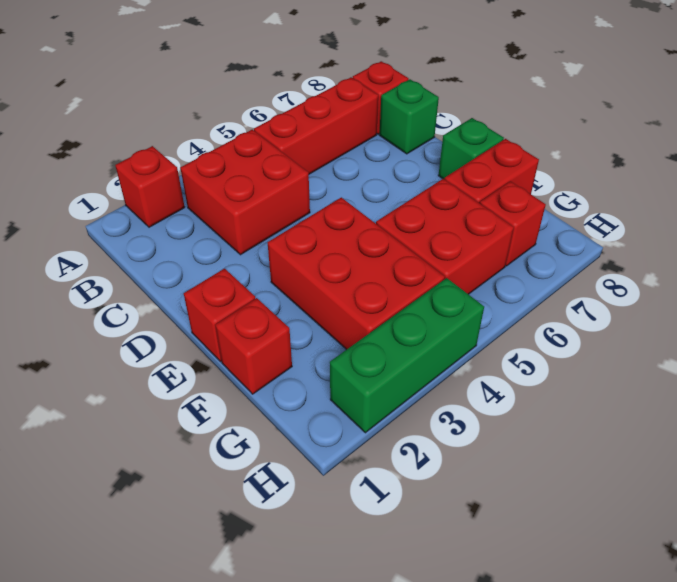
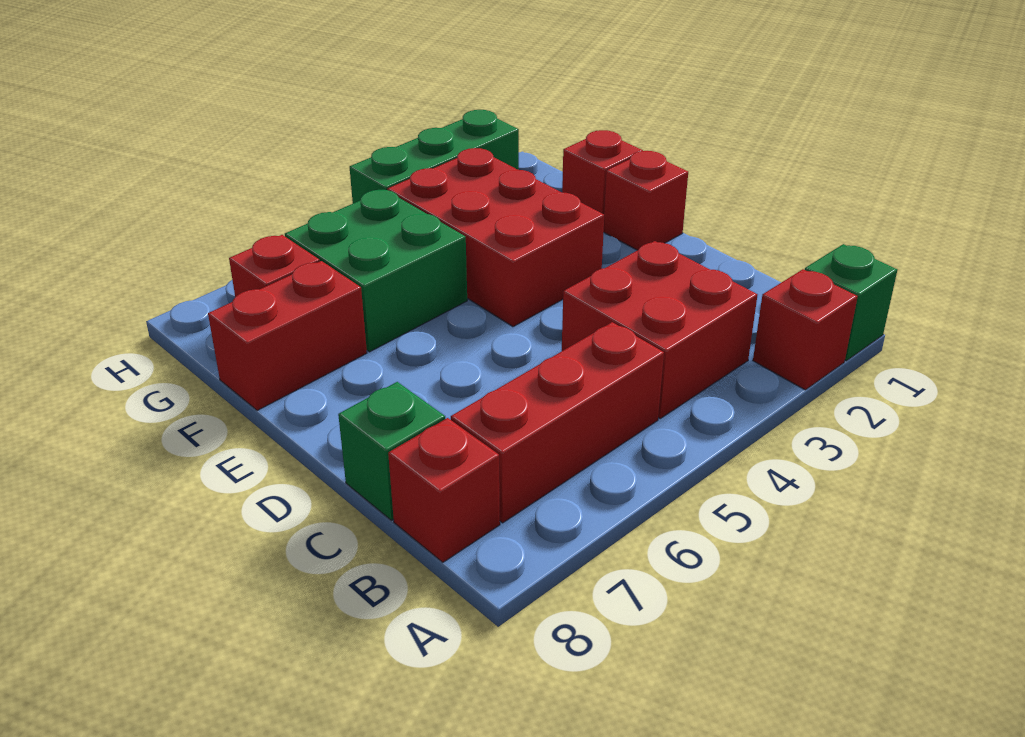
green brick E8 level 1 -> green brick A1 level 1
red brick F5:G6 level 1 -> green brick F5:G6 level 1

